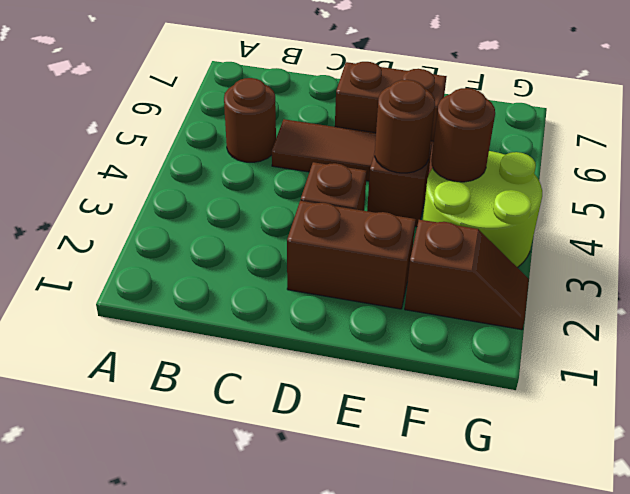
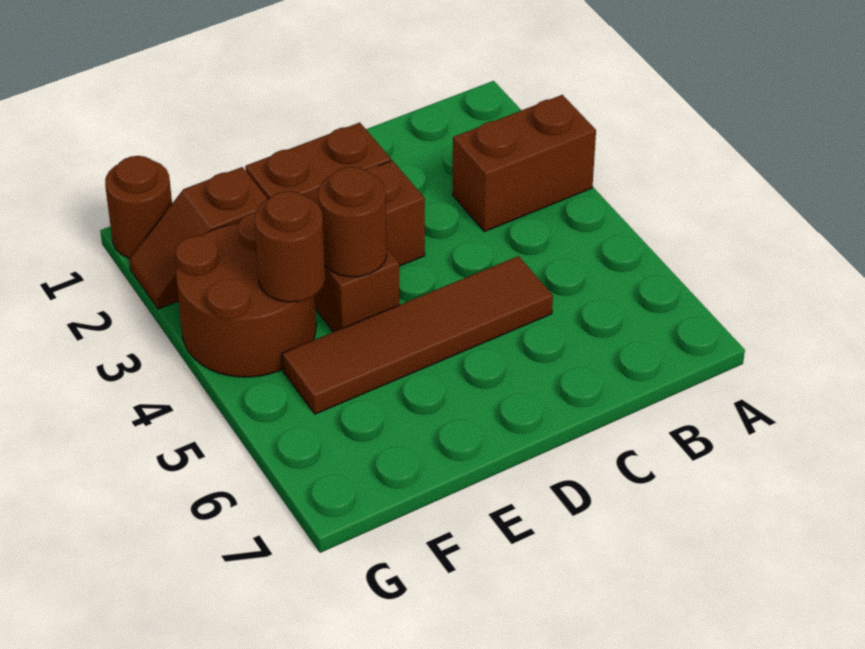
brown round brick B5 level 1 -> brown round brick G1 level 1
brown brick D6:E6 level 1 -> brown brick A3:B3 level 1
lime round brick F3:G4 level 1 -> brown round brick F3:G4 level 1

